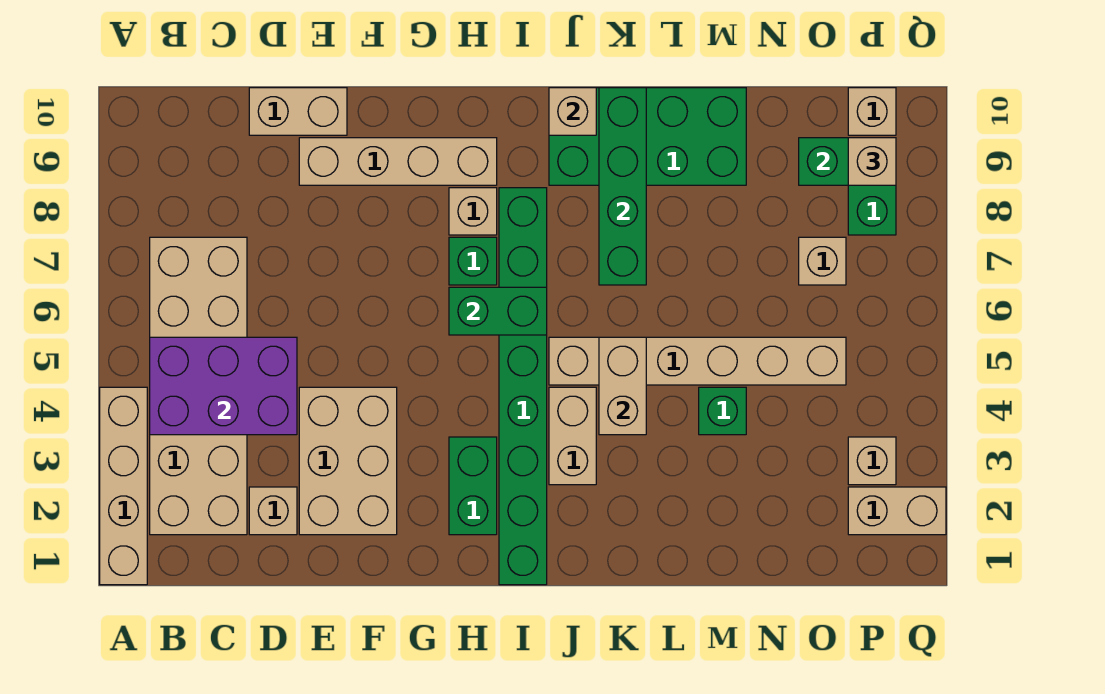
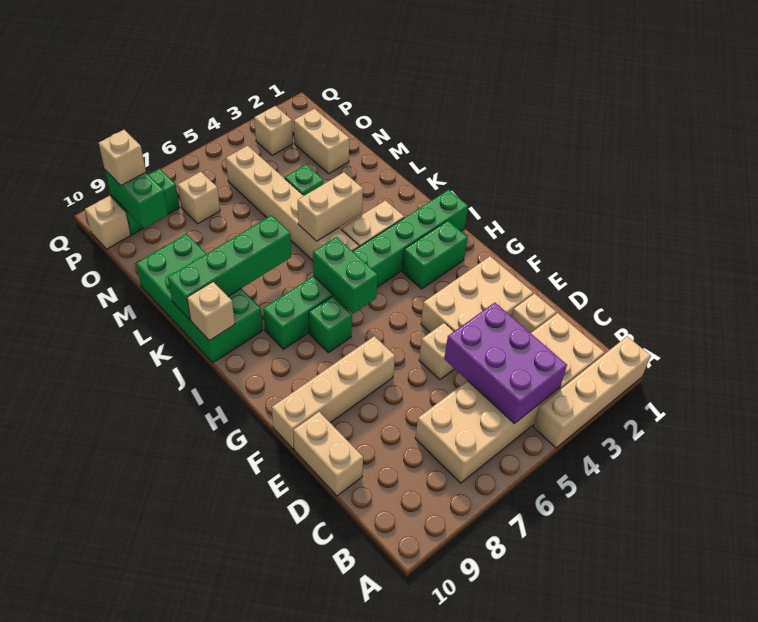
tan brick E9:H9 level 1 -> tan brick F7:F10 level 1
tan brick H8 level 1 -> tan brick E5 level 1
tan brick P2:Q2 level 1 -> tan brick N2:O2 level 1

